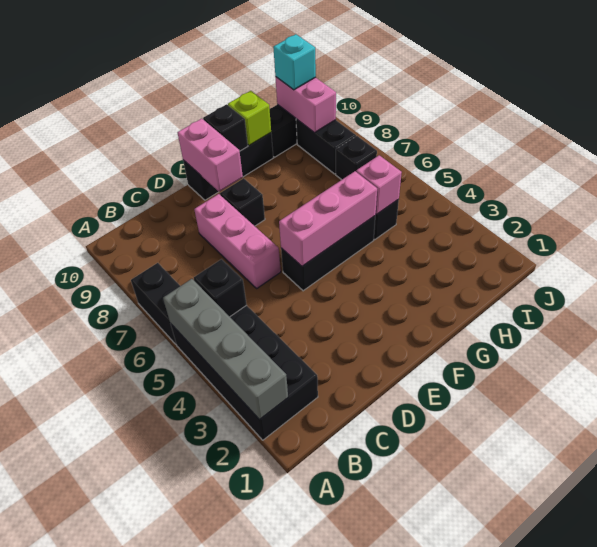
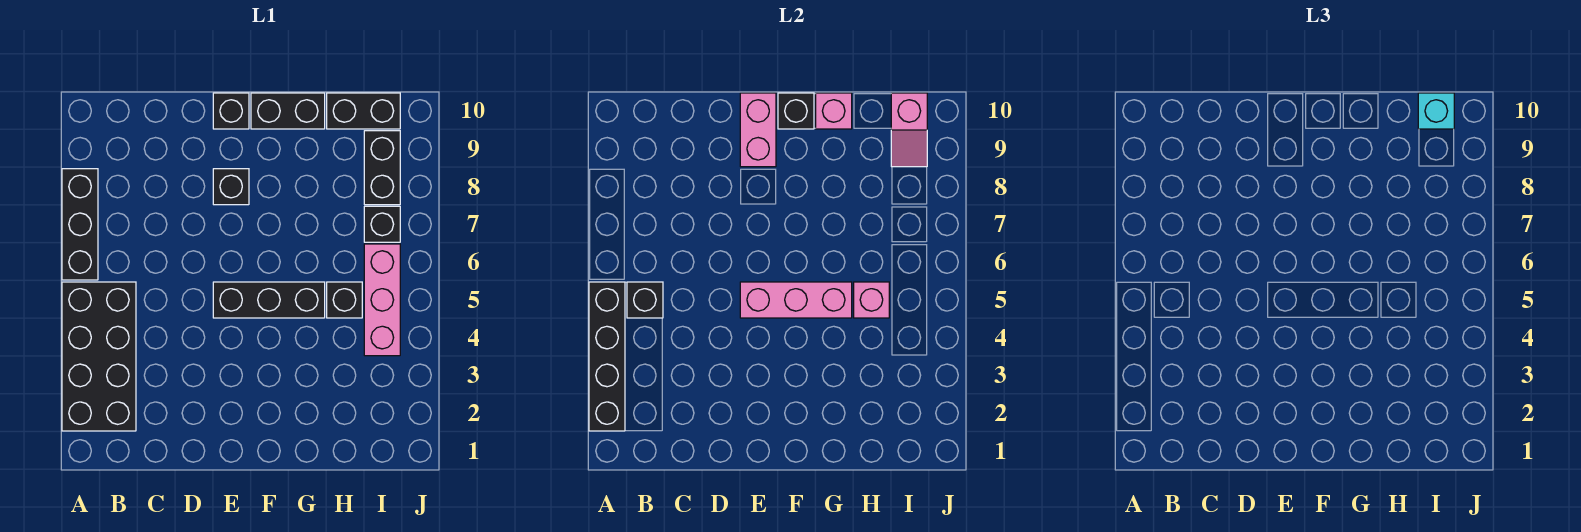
grey brick A2:A5 level 2 -> black brick A2:A5 level 2
black brick A6:A7 level 1 -> black brick A6:A8 level 1
pink brick D6:D8 level 1 -> pink brick I4:I6 level 1
lime brick G10 level 2 -> pink brick G10 level 2
pink brick I9:I10 level 2 -> pink slope I9:I10 level 2 top 10

